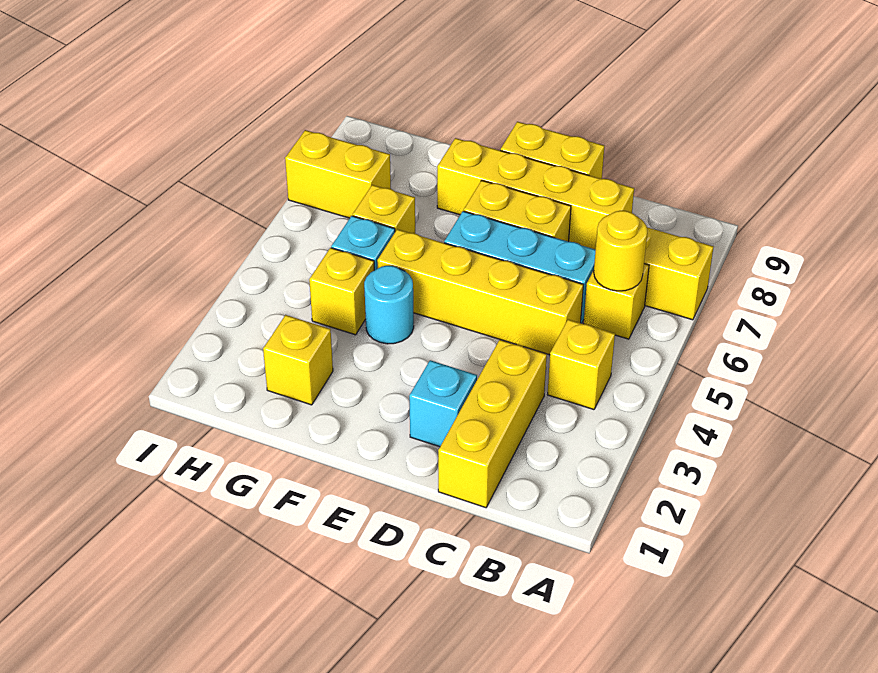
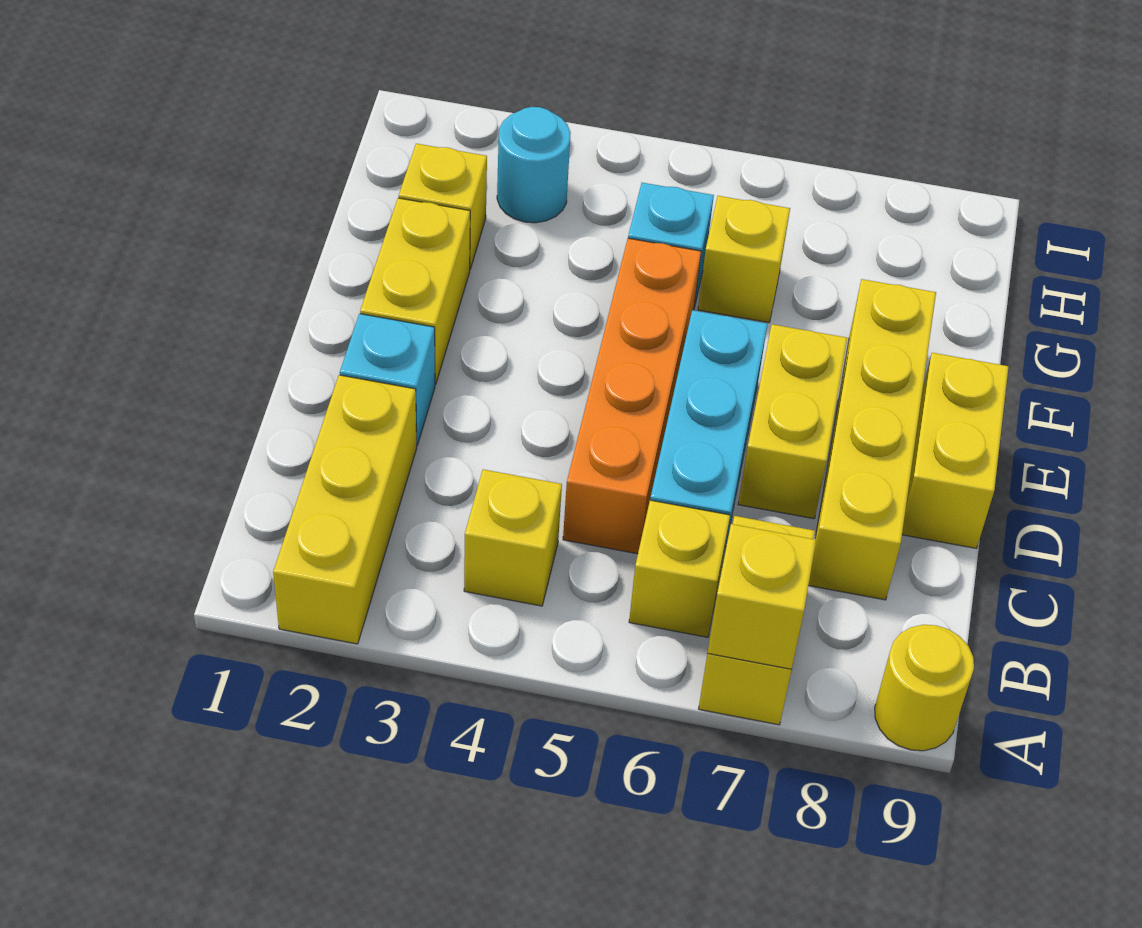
yellow round brick B6 level 2 -> yellow round brick A9 level 1
yellow brick C1:C3 level 1 -> yellow brick A2:C2 level 1
yellow brick C5:F5 level 1 -> orange brick C5:F5 level 1
cyan round brick F4 level 1 -> cyan round brick H3 level 1
yellow brick G4 level 1 -> yellow brick A7 level 2
yellow brick H7:I7 level 1 -> yellow brick E2:F2 level 1

